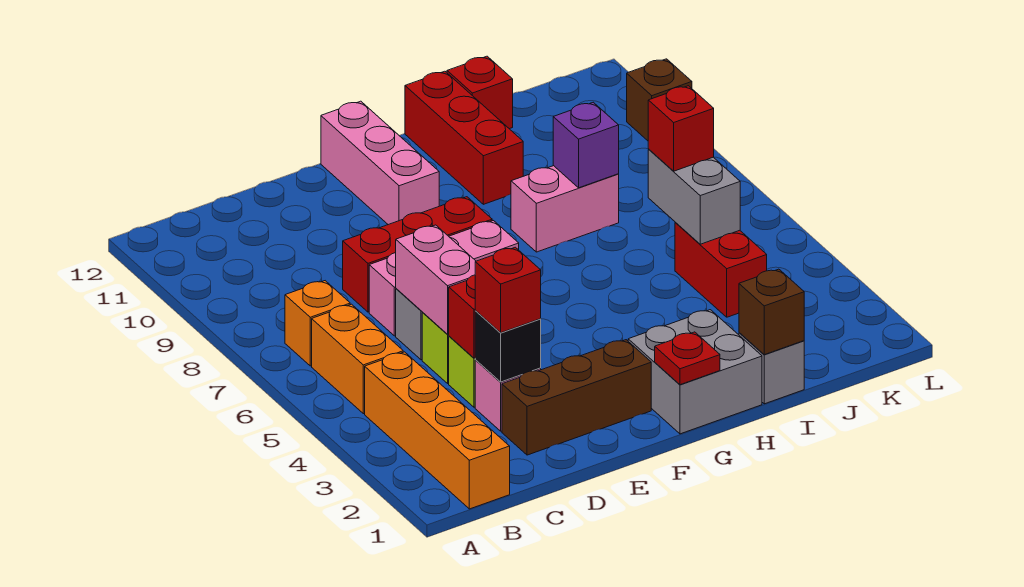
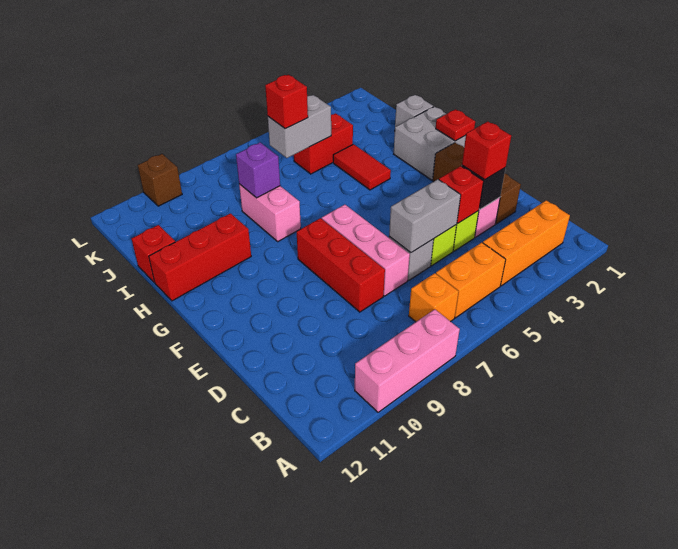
orange brick B1:B4 level 1 -> orange brick B2:B4 level 1
pink brick D5:D6 level 2 -> grey brick D5:D6 level 2
pink brick F10:F12 level 1 -> pink brick A8:A10 level 1
none -> red tile H4:I4 level 1
brown brick I1 level 2 -> none

